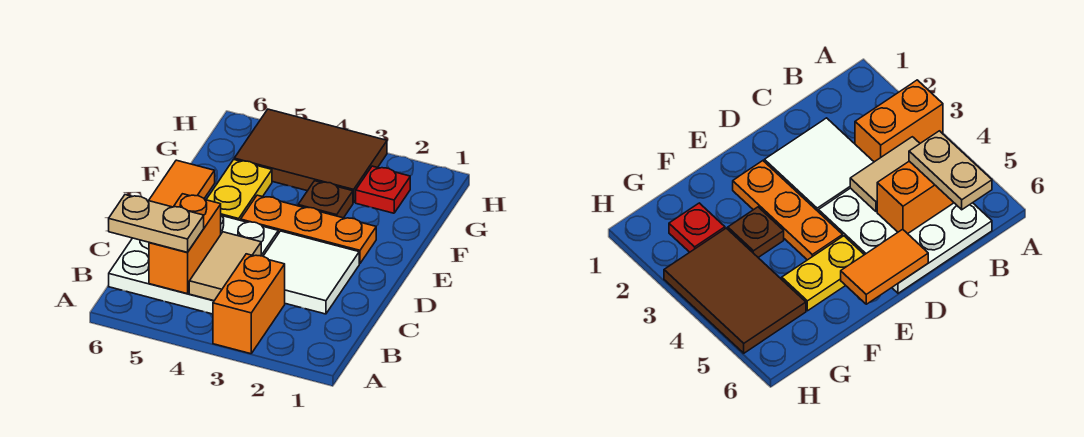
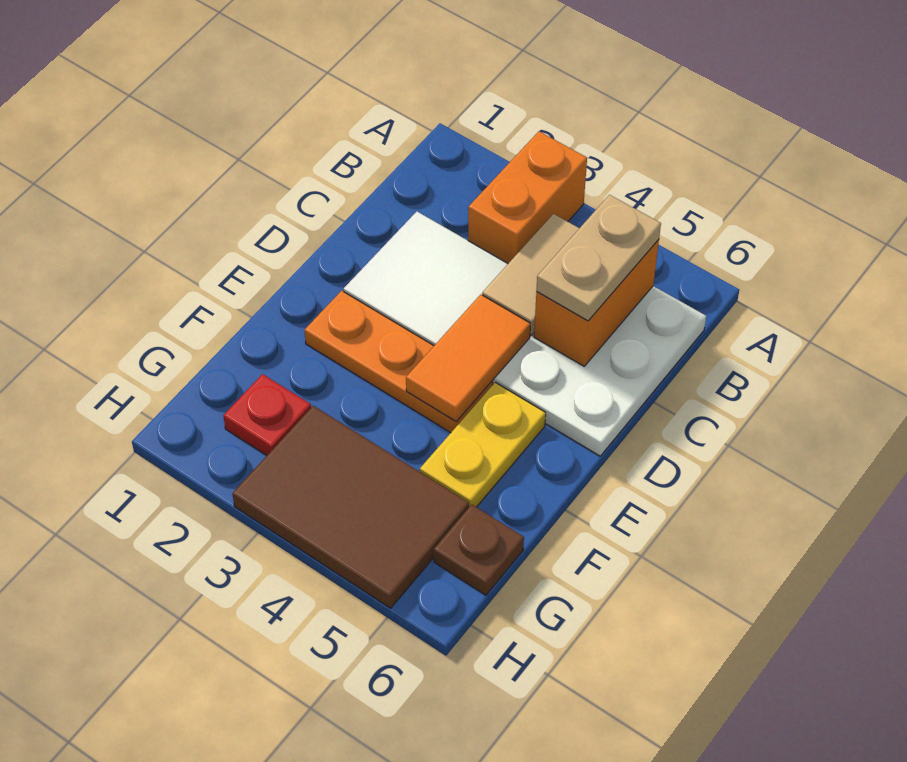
tan plate B5:B6 level 3 -> tan plate B5:C5 level 3
orange tile D6:E6 level 2 -> orange tile D4:E4 level 2
brown plate F3 level 1 -> brown plate G6 level 1

